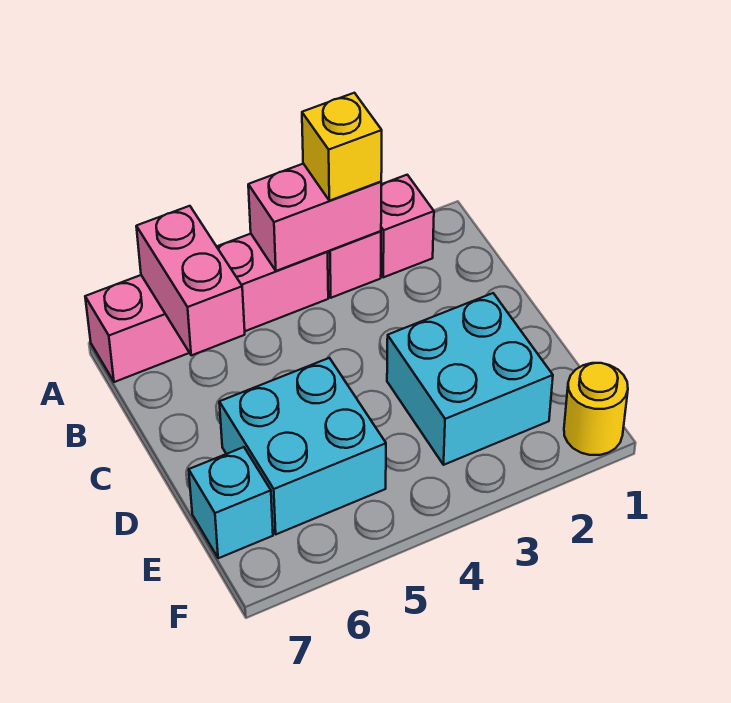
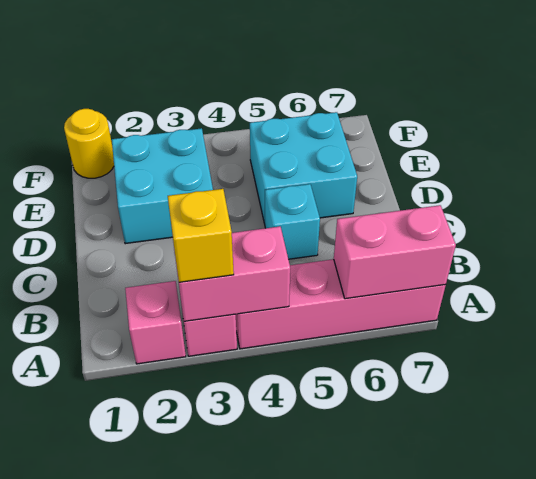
pink brick A6:B6 level 2 -> pink brick A6:A7 level 2
cyan brick E7 level 1 -> cyan brick C5 level 1

